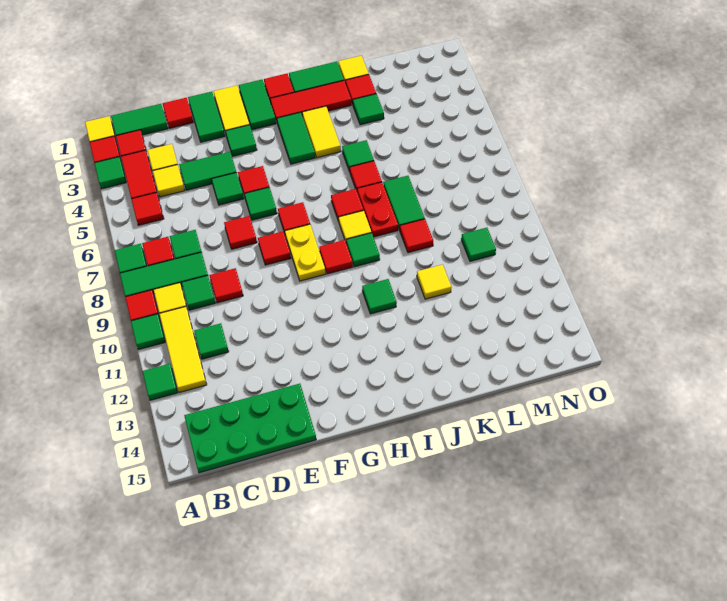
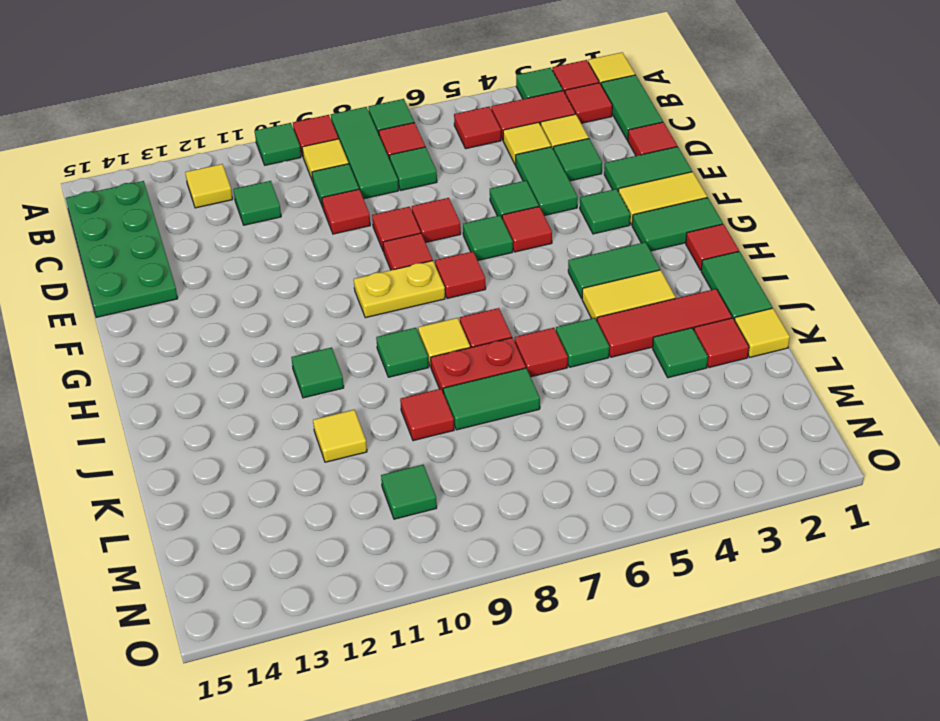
green tile A12 level 1 -> green tile D3 level 1
yellow tile B10:B12 level 1 -> yellow tile B12 level 1
red tile H2:J2 level 1 -> red tile J2:J4 level 1
red tile H9 level 1 -> red tile E8 level 1

